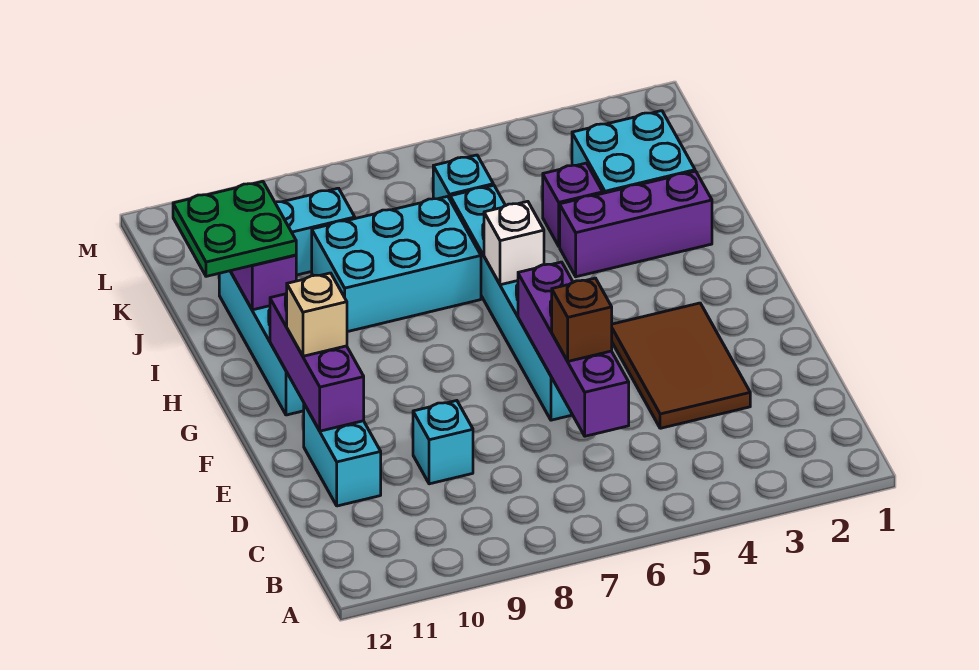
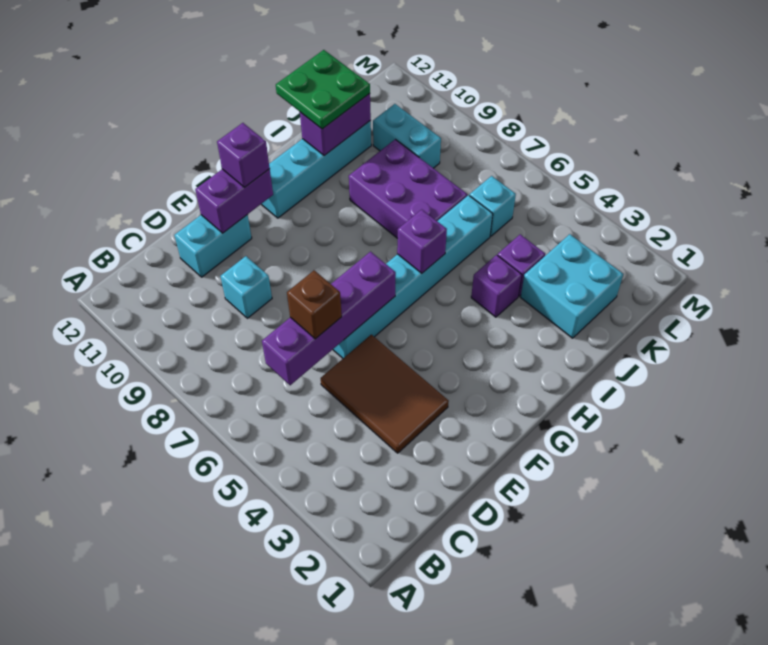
brown tile D3:F4 level 1 -> brown tile D3:E5 level 1
purple brick E11:G11 level 2 -> purple brick E11:F11 level 2
tan brick F11 level 3 -> purple brick F11 level 3
white brick H6 level 2 -> purple brick H6 level 2
purple brick I2:I4 level 1 -> purple brick I4 level 1
cyan brick I7:J9 level 1 -> purple brick I7:J9 level 1

